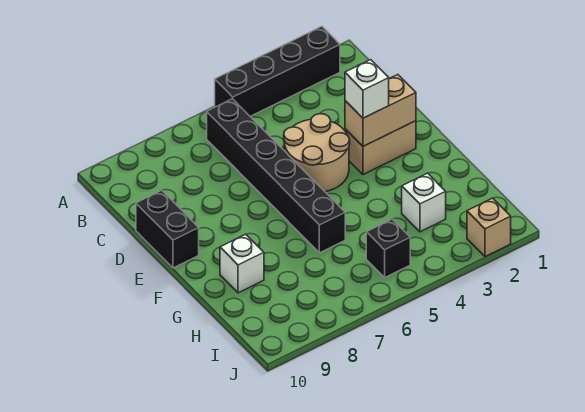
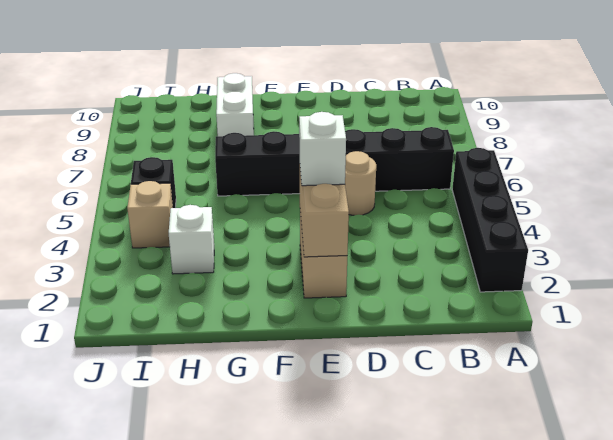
tan round brick D4:E5 level 1 -> tan round brick D5 level 1
black brick D10:E10 level 1 -> none
white brick G9 level 1 -> white brick G8:G9 level 1
tan brick J2 level 1 -> tan brick I4 level 1

